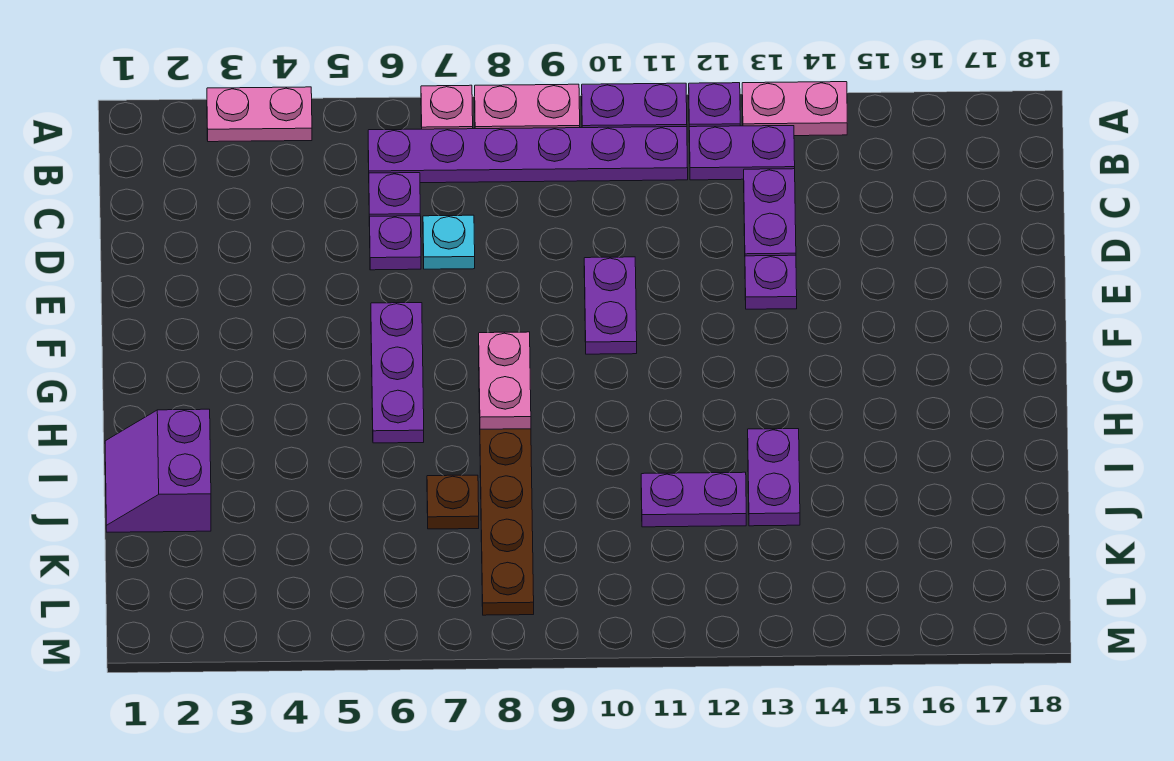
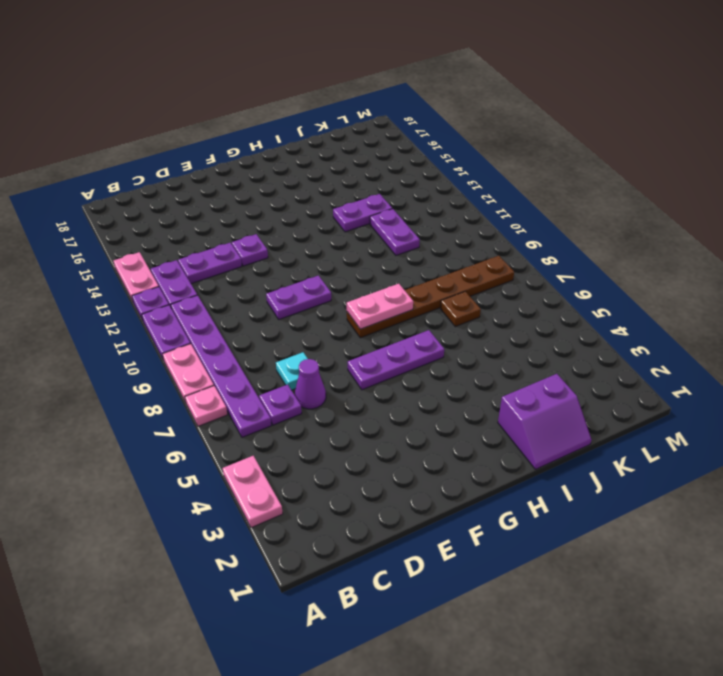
purple plate D6 level 1 -> purple cone D6 level 1

